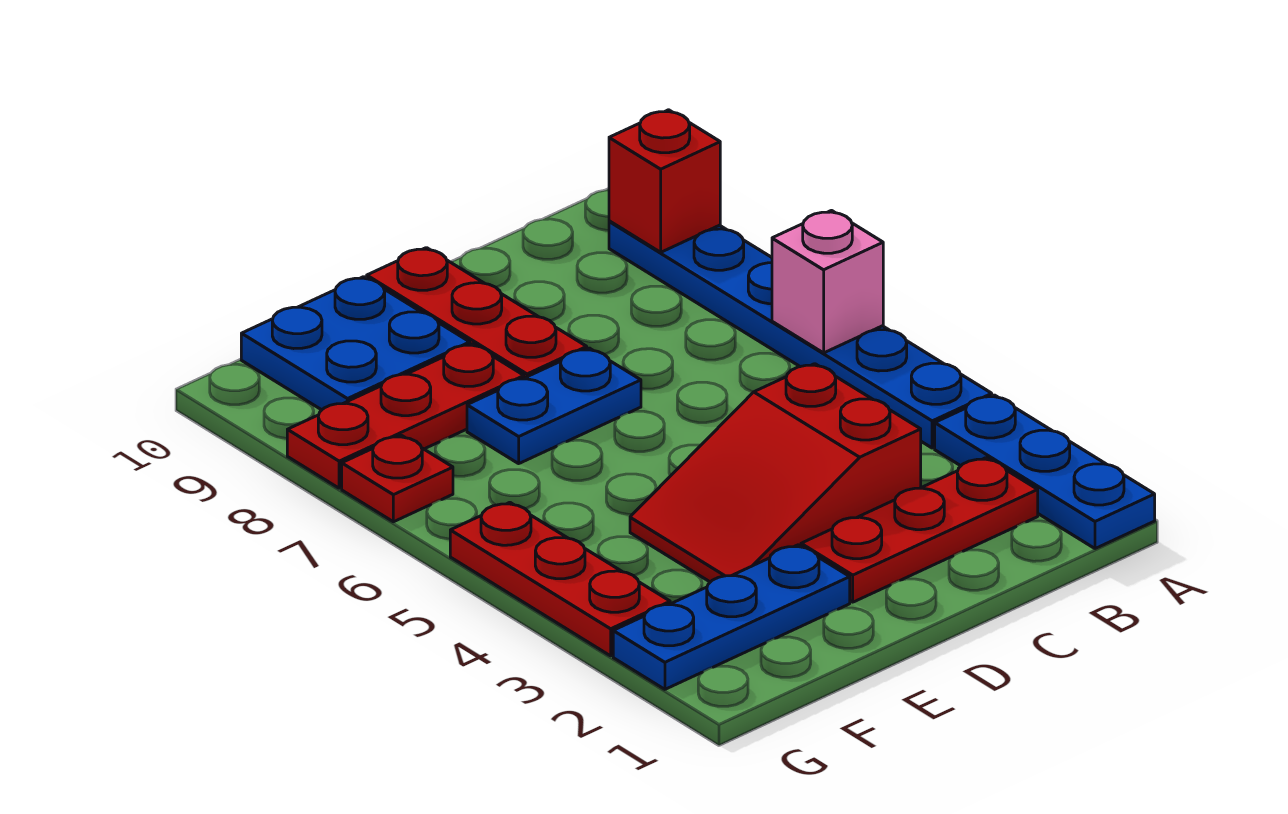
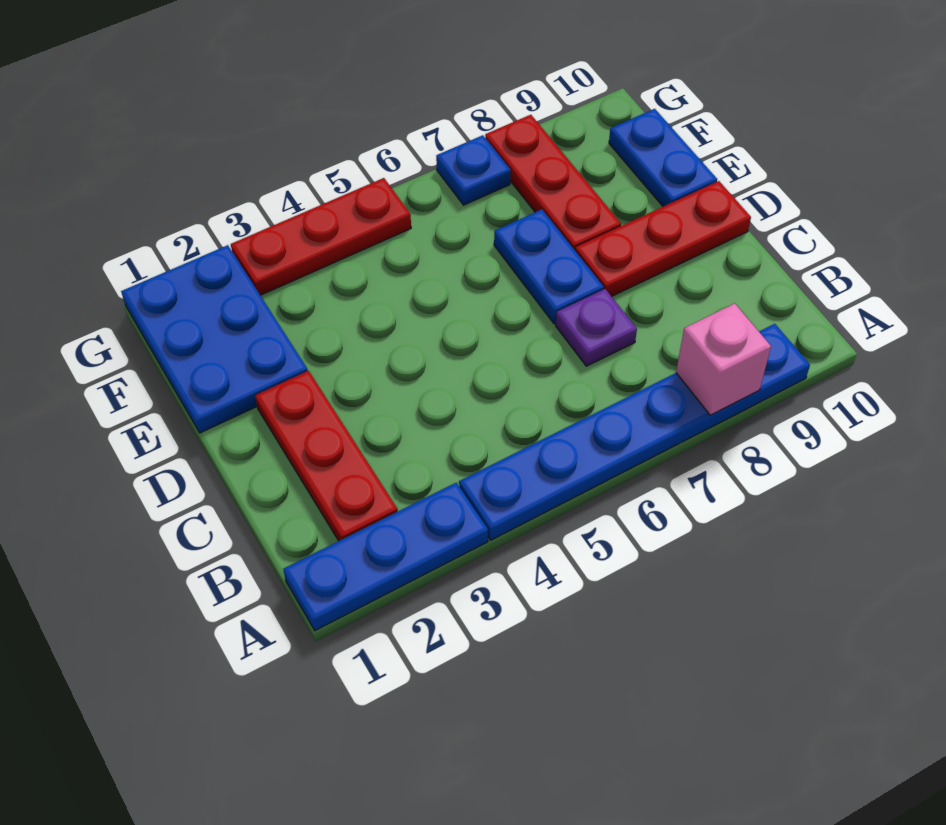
pink brick A6 level 2 -> pink brick A8 level 2
red brick A9 level 2 -> none
red slope C3:E4 level 1 top C -> none
none -> purple plate C7 level 1
blue plate E2:G2 level 1 -> blue plate E1:G2 level 1
blue plate E9:F10 level 1 -> blue plate E10:F10 level 1
red plate G7 level 1 -> blue plate G7 level 1

